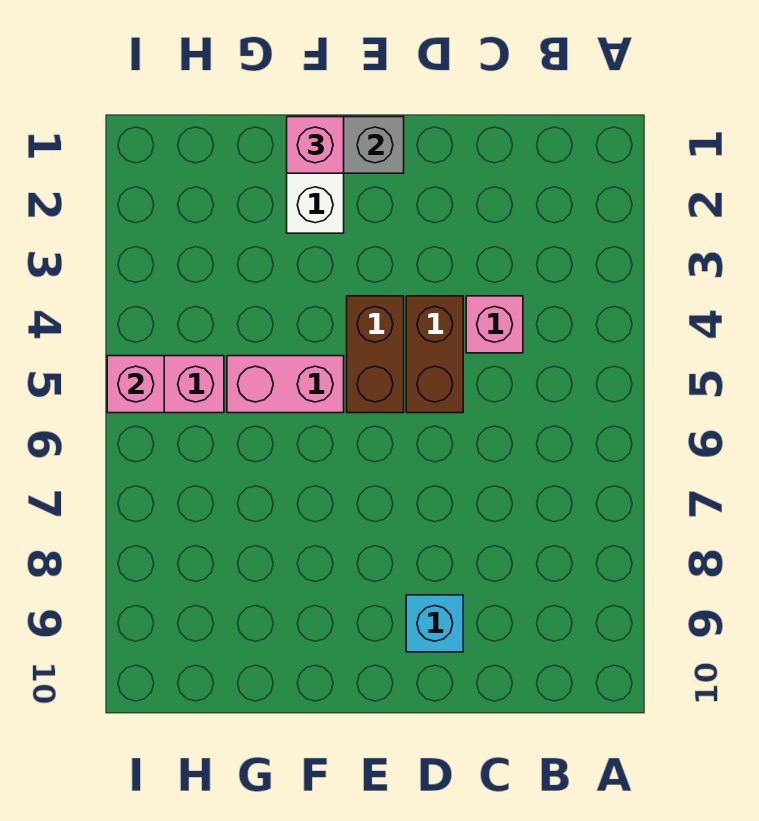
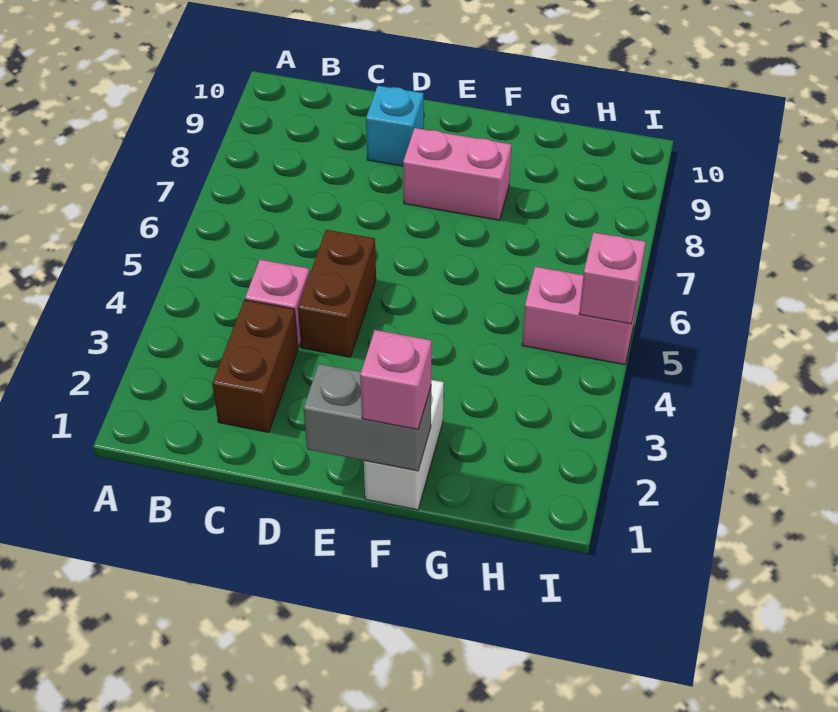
brown brick E4:E5 level 1 -> brown brick C2:C3 level 1
pink brick F5:G5 level 1 -> pink brick E8:F8 level 1

